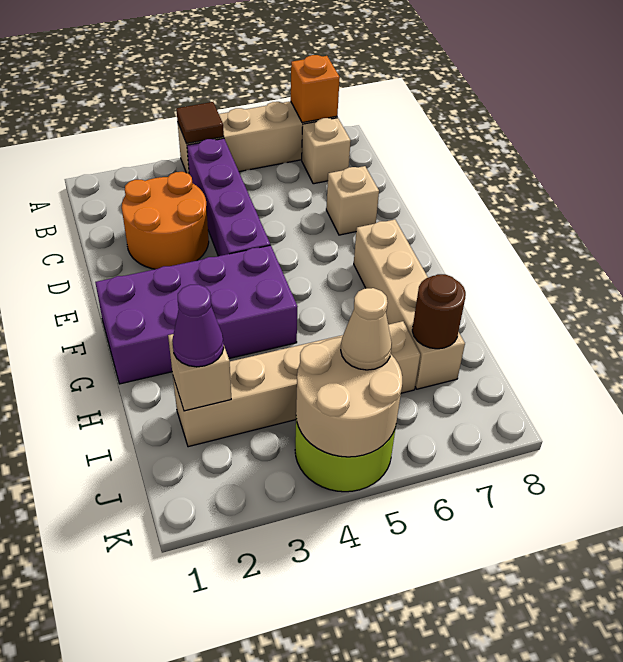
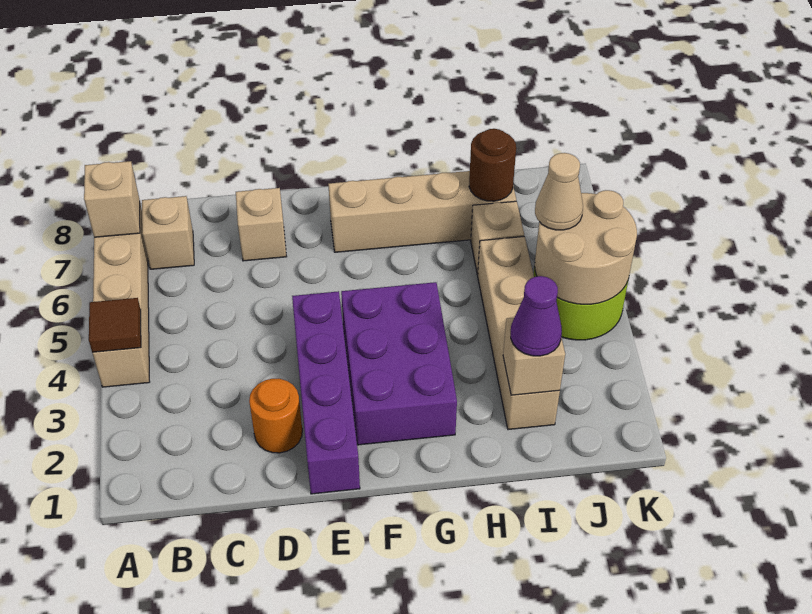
orange brick A7 level 2 -> tan brick A7 level 2
purple brick B4:E4 level 1 -> purple brick E1:E4 level 1
orange round brick C2:D3 level 1 -> orange round brick D2 level 1
purple brick F1:G4 level 1 -> purple brick F2:G4 level 1

